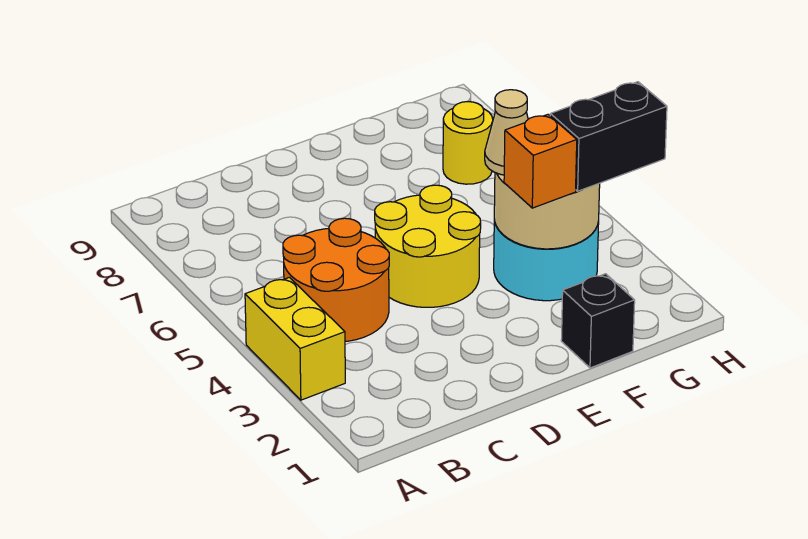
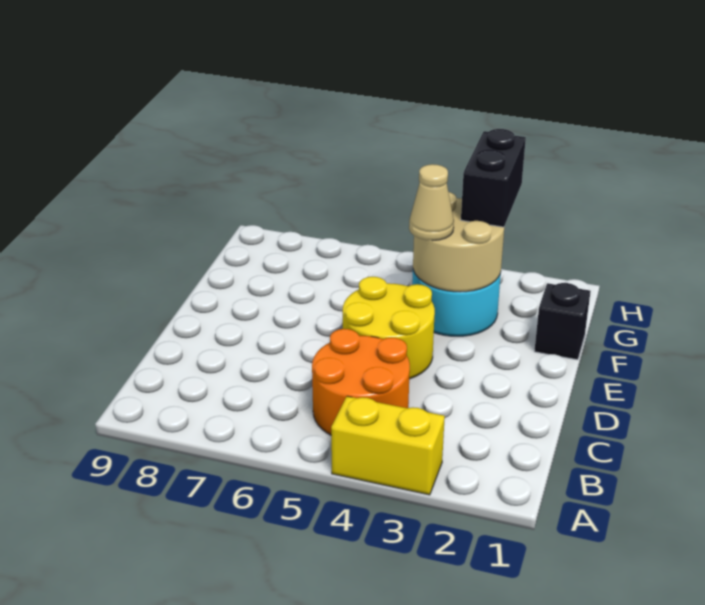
orange brick F3 level 3 -> none
yellow round brick G7 level 1 -> none

